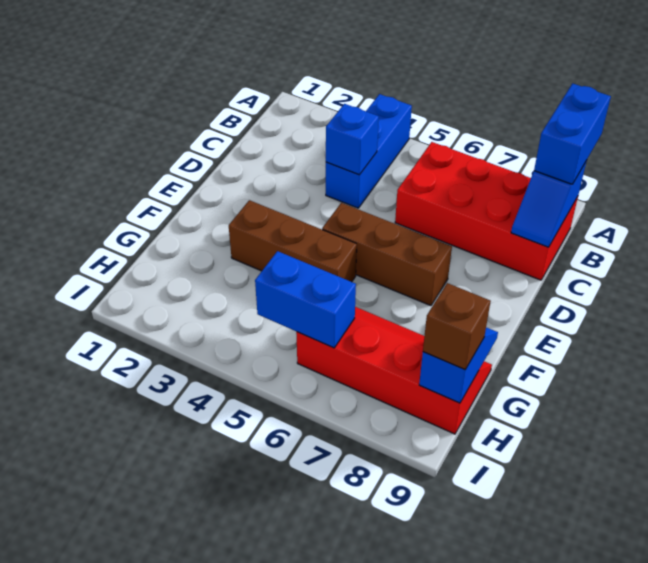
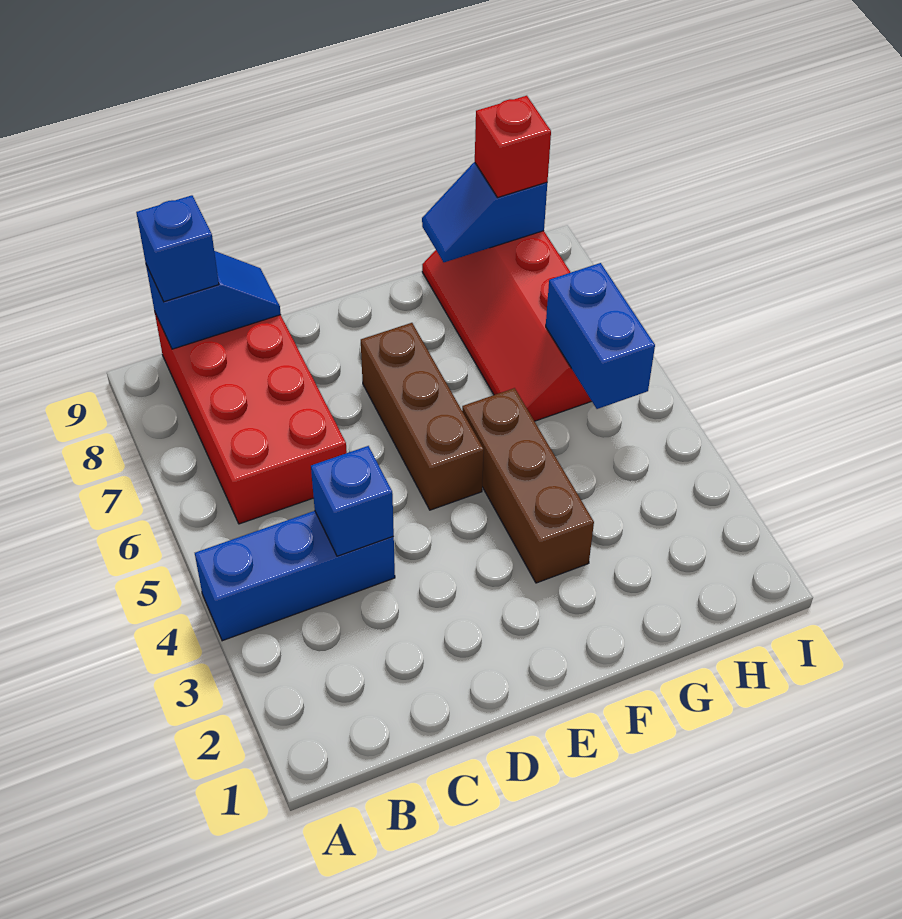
blue brick A9:B9 level 3 -> blue brick B9 level 3
brown brick H9 level 3 -> red brick H9 level 3

